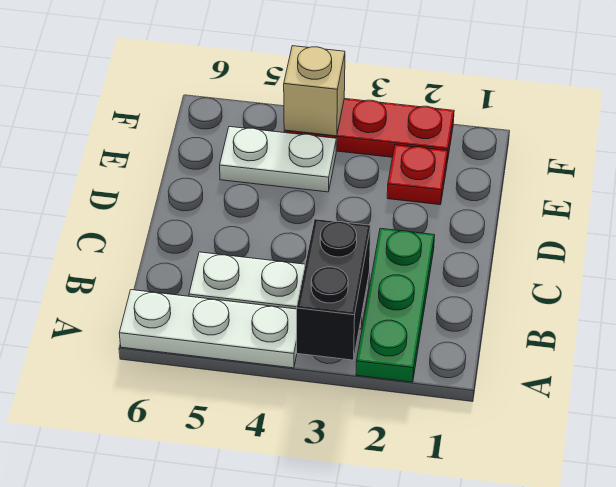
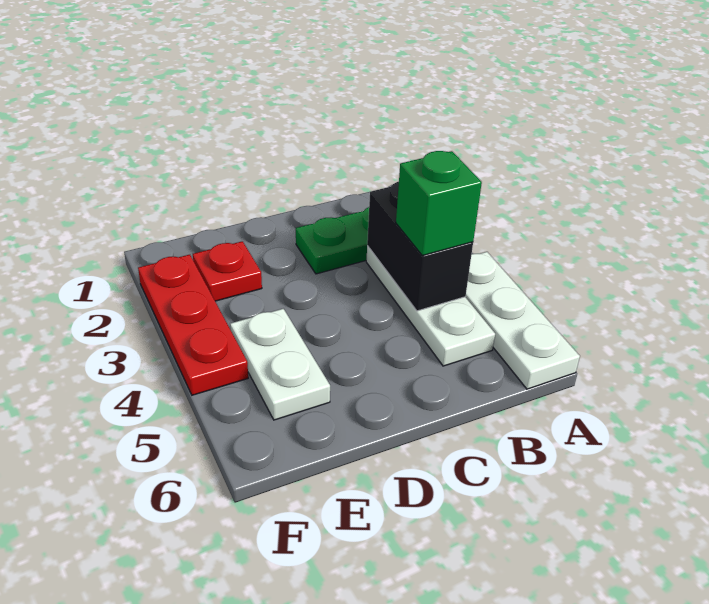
black brick A3:B3 level 2 -> black brick B3:B4 level 2
none -> green brick B4 level 3
tan brick F4 level 2 -> none

